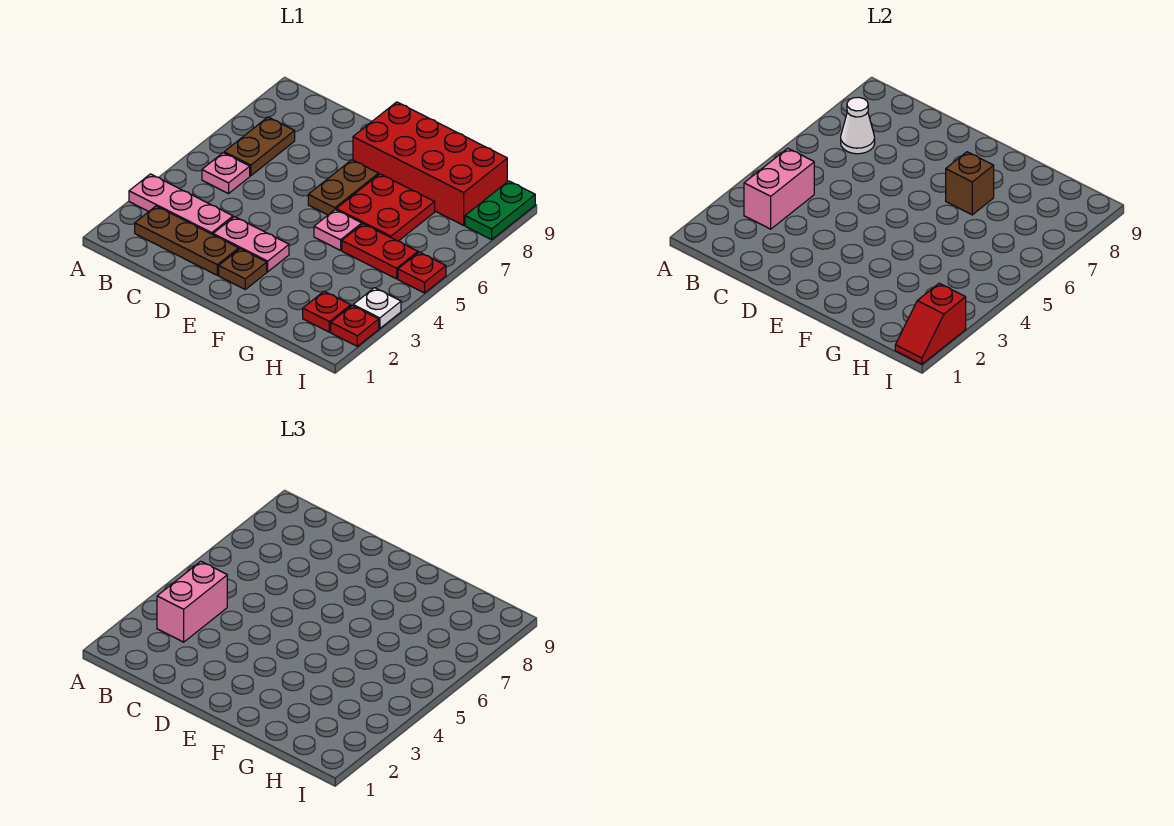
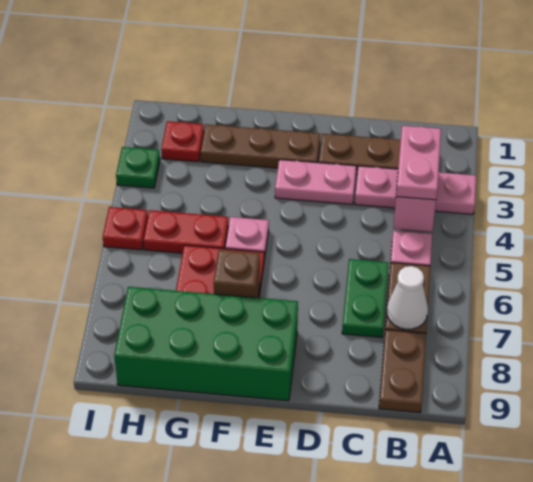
pink brick B3:B4 level 3 -> pink plate B3:B4 level 3
brown plate E2 level 1 -> brown plate E2:G2 level 1
brown plate E6:E7 level 1 -> brown plate B8:B9 level 1
red brick E8:H9 level 1 -> green brick E8:H9 level 1
red slope I1:I2 level 2 top 2 -> none
red plate I2 level 1 -> none
white plate I3 level 1 -> green plate I3 level 1
green plate I8:I9 level 1 -> green plate C6:C7 level 1

